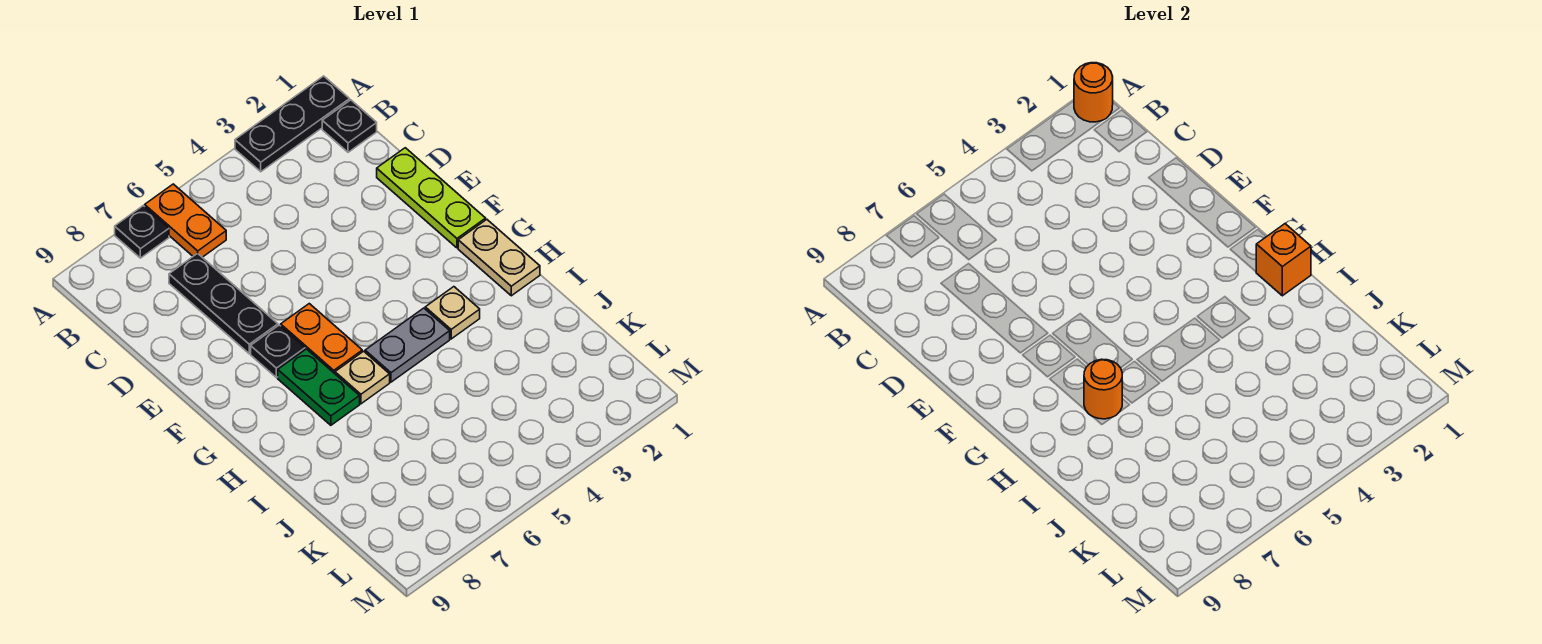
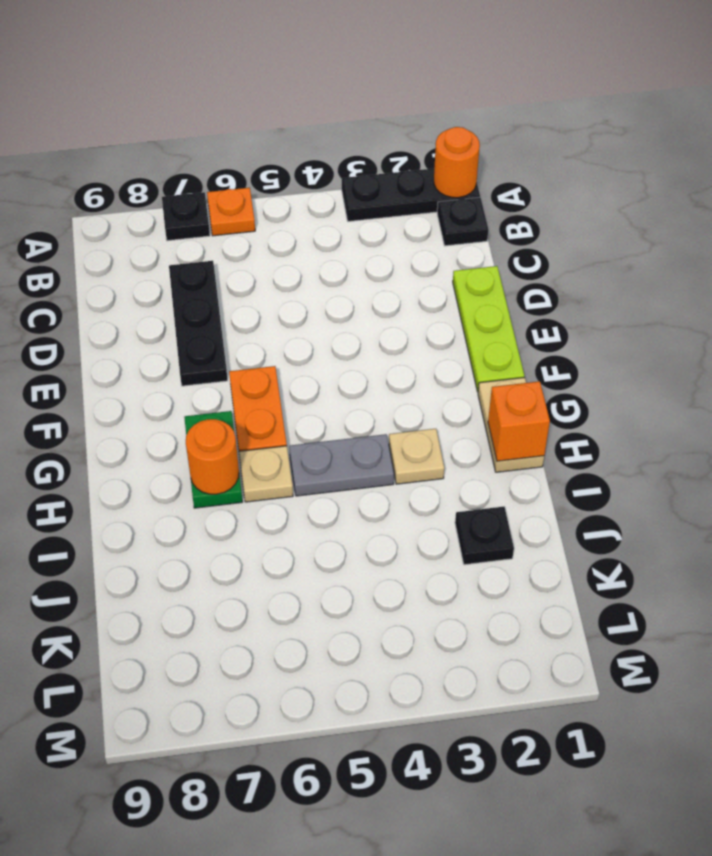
orange plate A6:B6 level 1 -> orange plate A6 level 1
black plate F7 level 1 -> black plate J2 level 1

